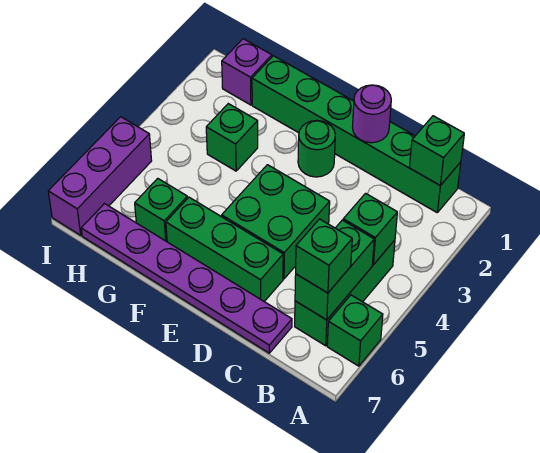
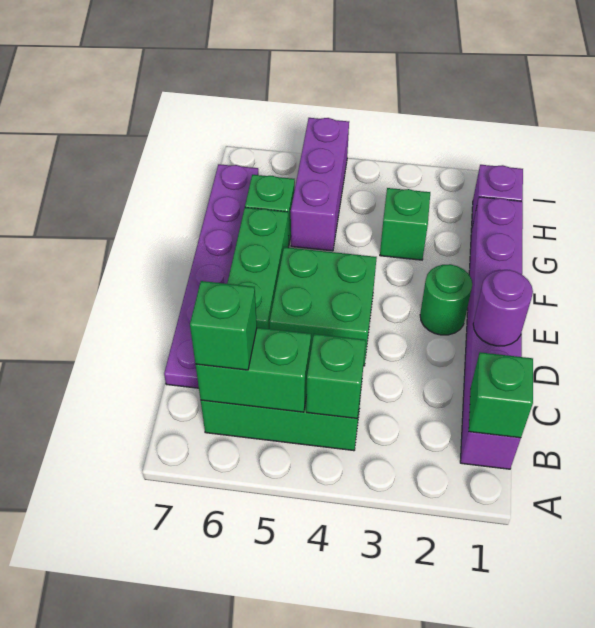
green brick A6 level 1 -> none
green brick B1:G1 level 1 -> purple brick B1:G1 level 1
purple brick I5:I7 level 1 -> purple brick G5:I5 level 1

